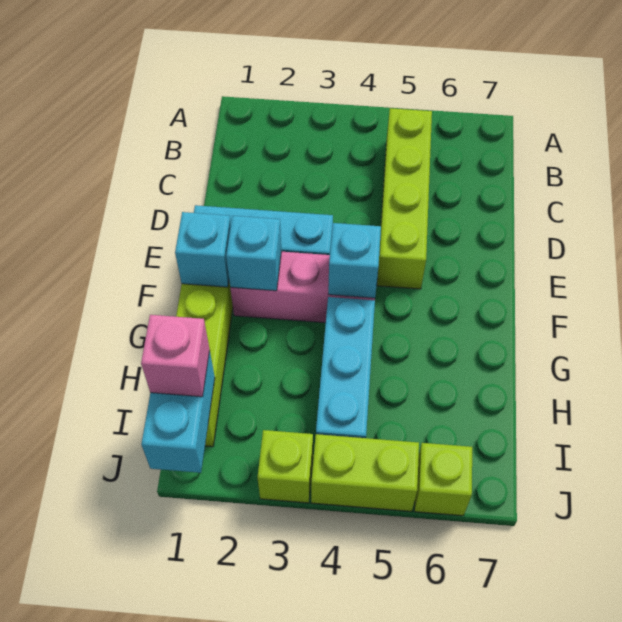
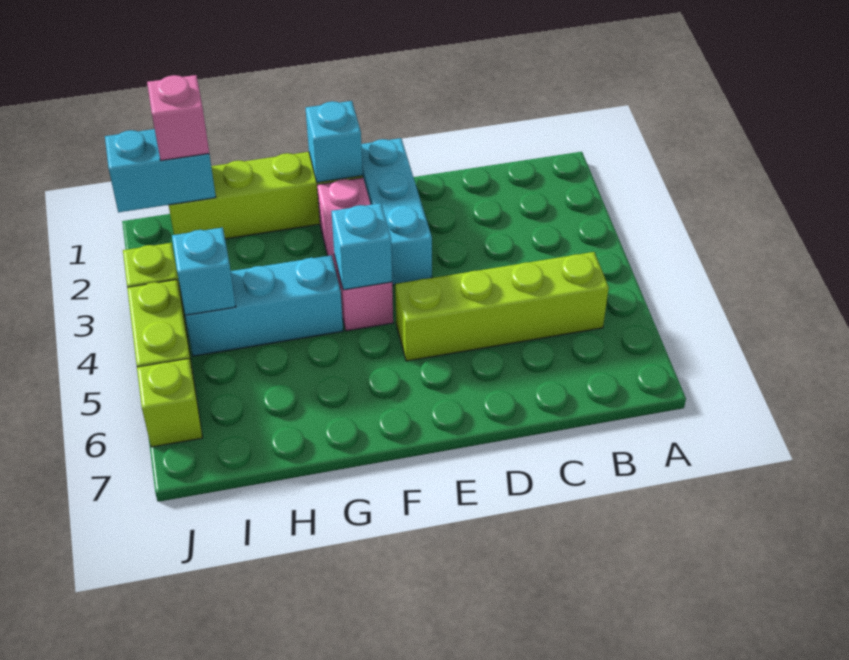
cyan brick F2 level 2 -> cyan brick I4 level 2

